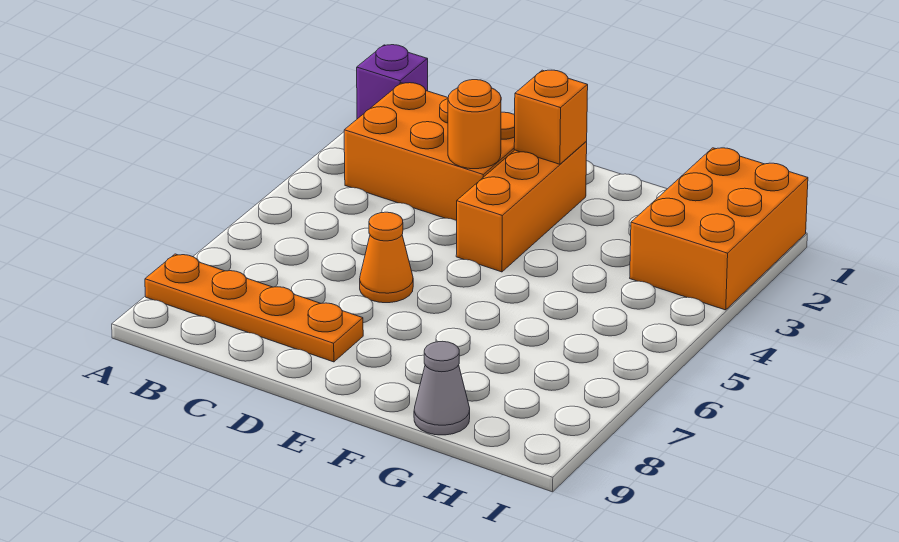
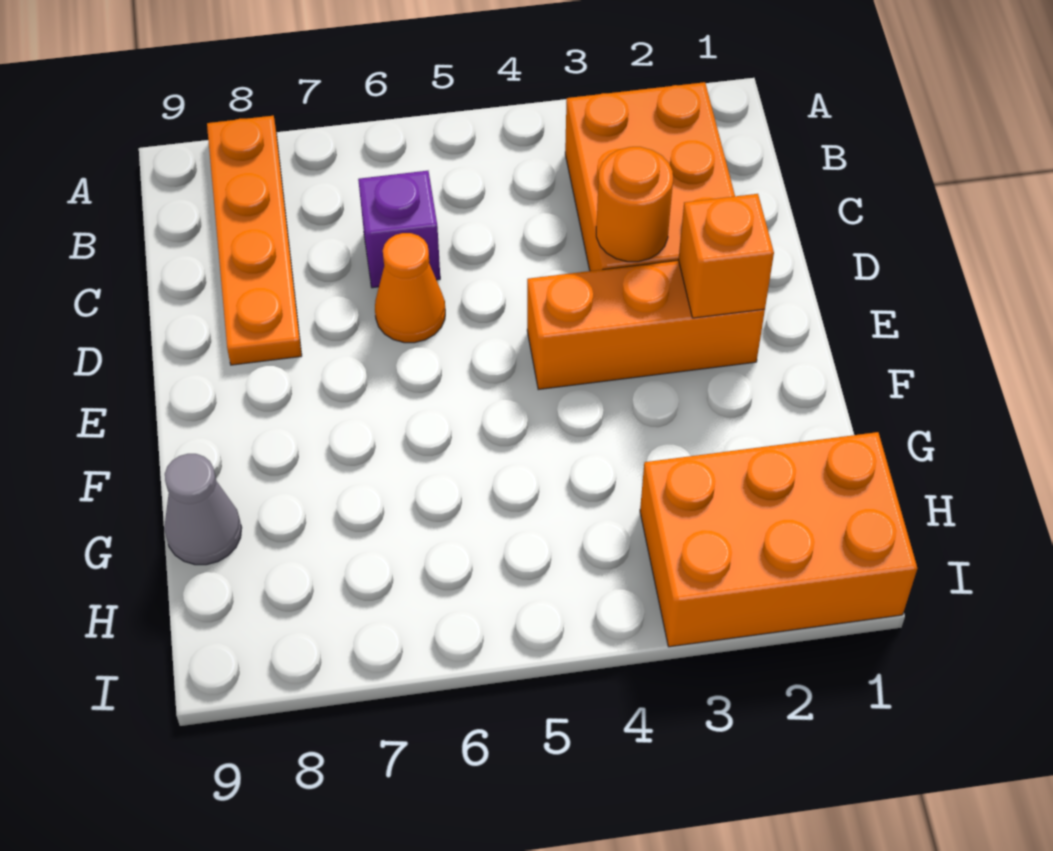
purple brick A1 level 1 -> purple brick C6 level 1

